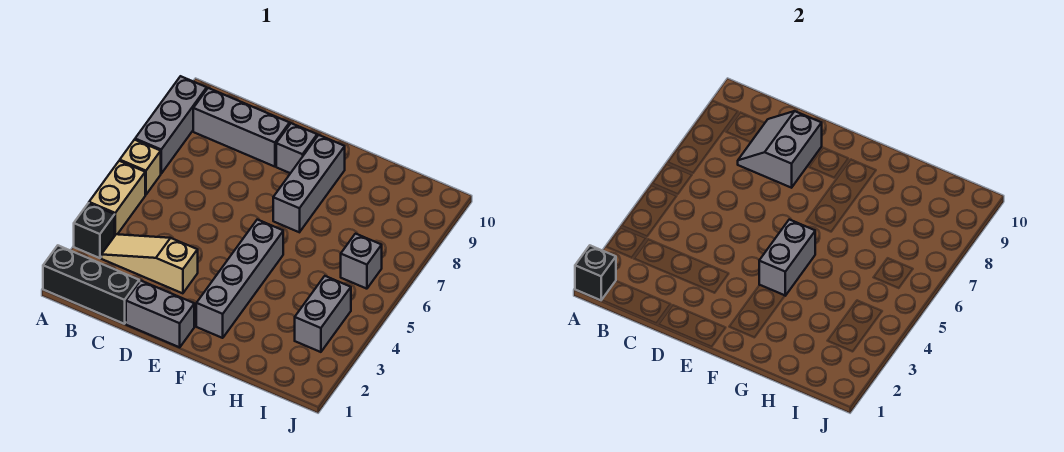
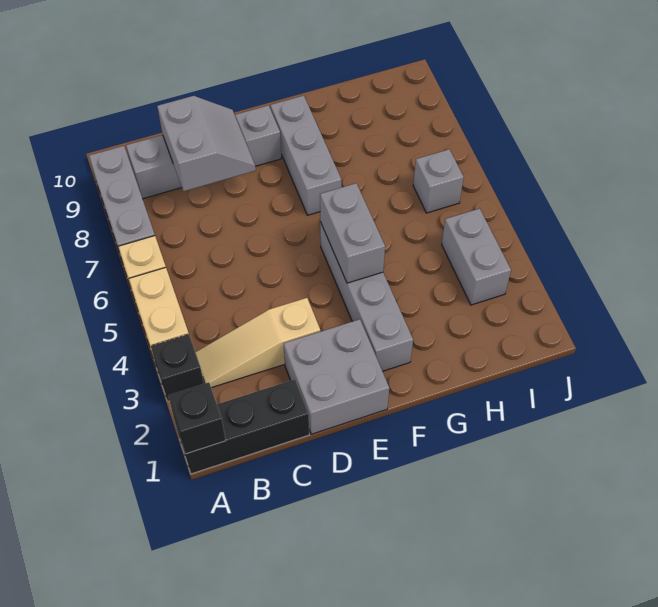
grey slope C8:D9 level 2 top D -> grey slope C8:D9 level 2 top C
grey brick D1:E1 level 1 -> grey brick D1:E2 level 1

